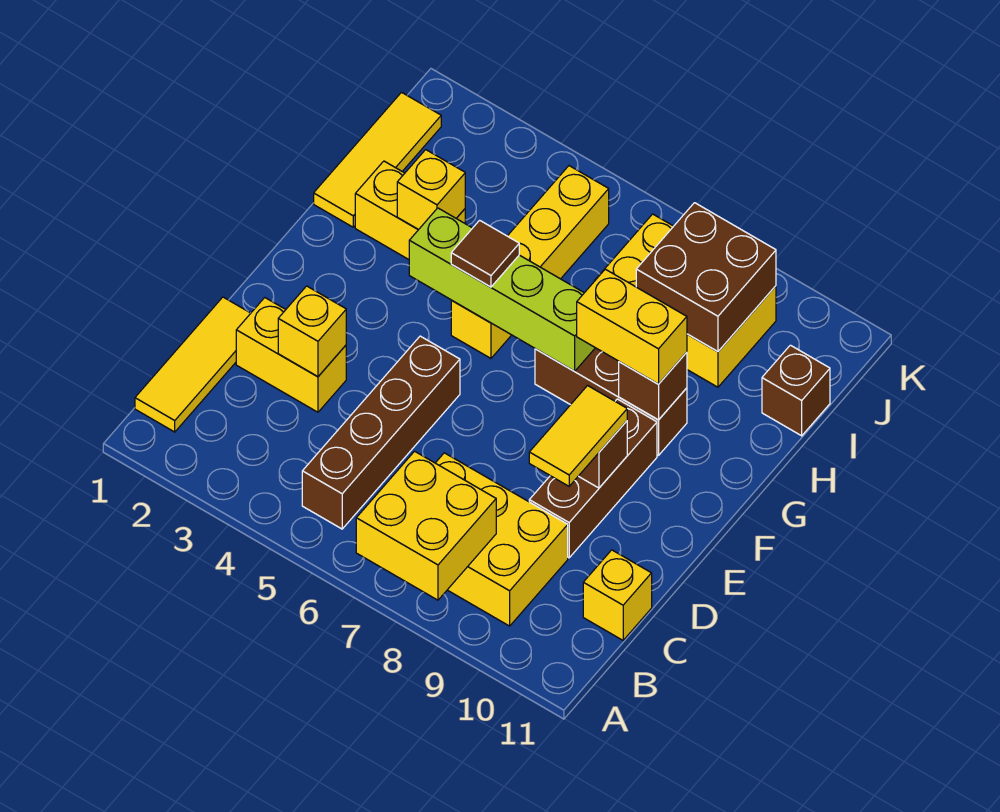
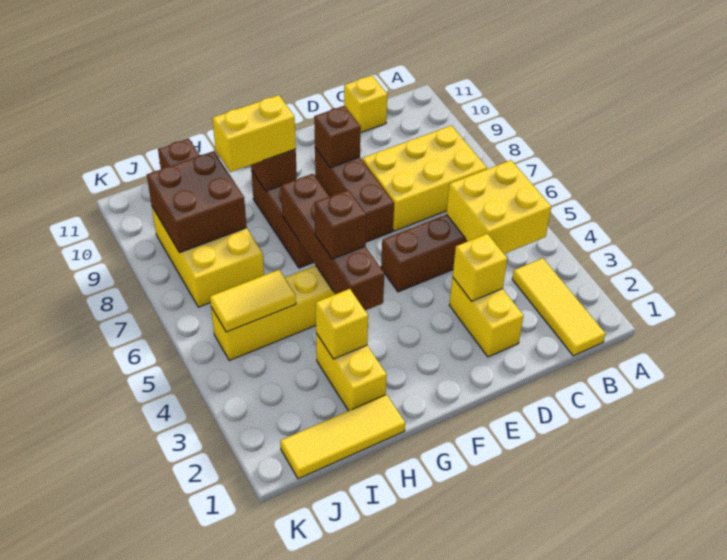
yellow brick A7:B8 level 2 -> yellow brick B4:C5 level 2
yellow tile B1:D1 level 1 -> yellow tile B1:B3 level 1
yellow brick B7:C9 level 1 -> yellow brick B7:D8 level 1
brown brick D9:F9 level 1 -> brown brick E7:E9 level 1
yellow tile D9:E9 level 3 -> yellow tile I5:J5 level 2
lime brick G4:G7 level 2 -> brown brick G4:G7 level 2
brown tile G5 level 3 -> brown brick G5 level 3
yellow brick G8:G9 level 3 -> yellow brick G9:H9 level 3

